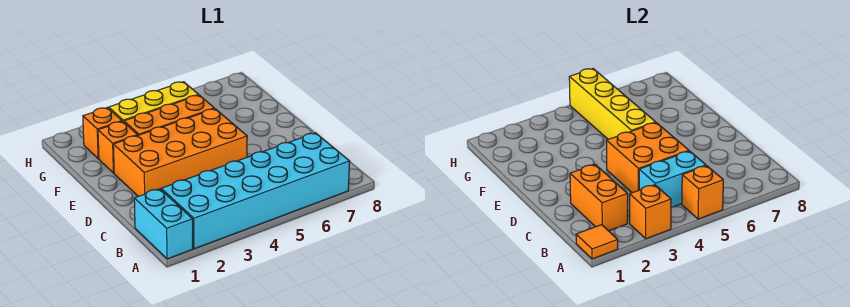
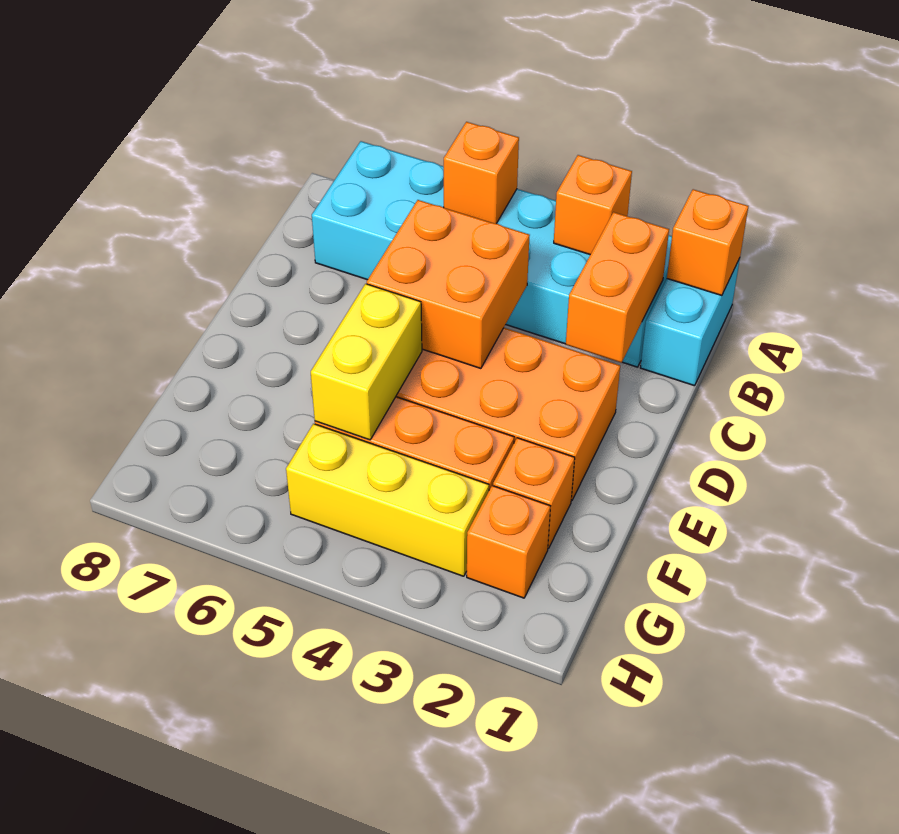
orange tile A1 level 2 -> orange brick A1 level 2
cyan brick B4:B5 level 2 -> none
yellow brick E5:H5 level 2 -> yellow brick E5:F5 level 2

